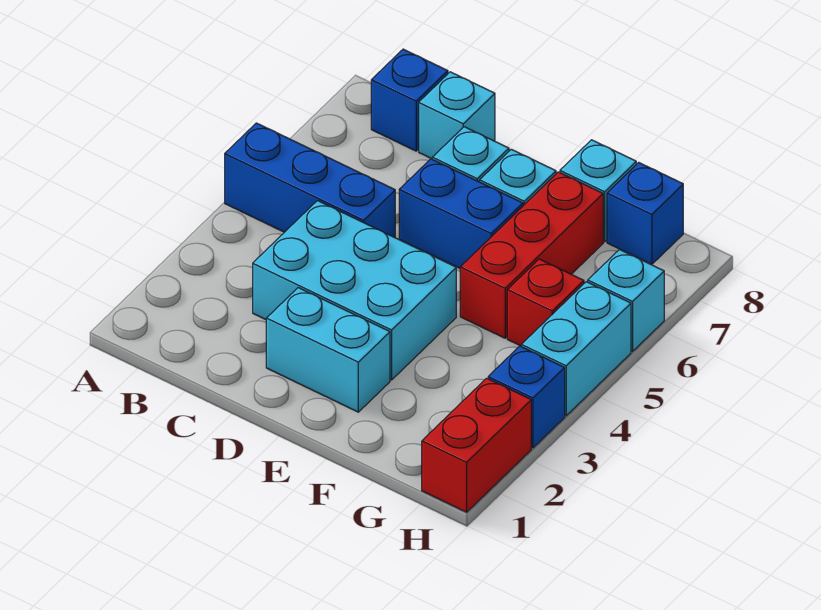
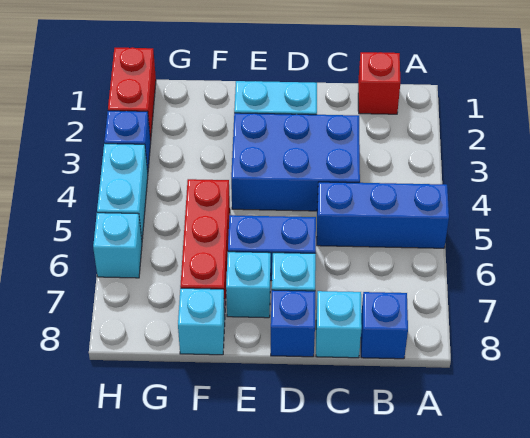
cyan brick C3:E4 level 1 -> blue brick C3:E4 level 1
red brick G5 level 1 -> red brick B1 level 1
blue brick G8 level 1 -> blue brick D8 level 1

